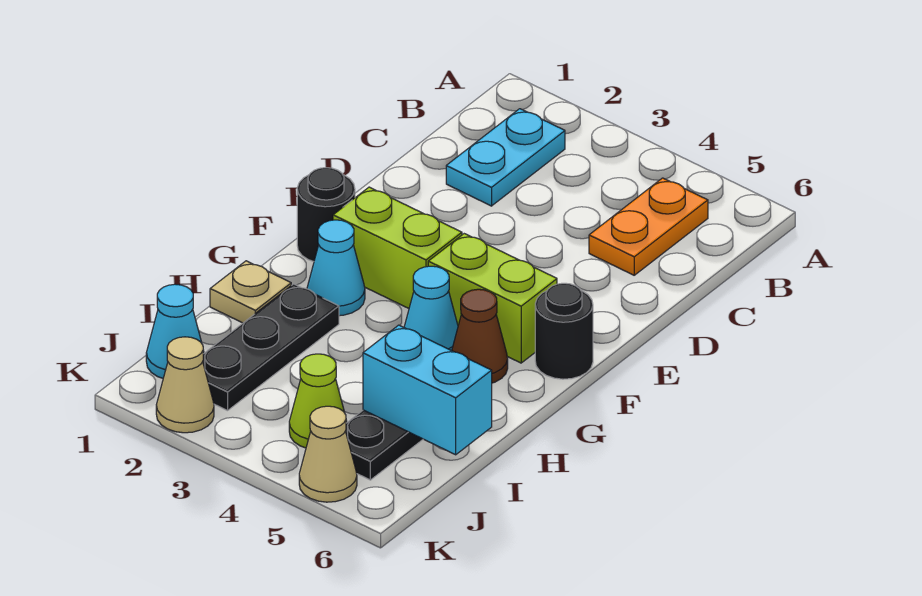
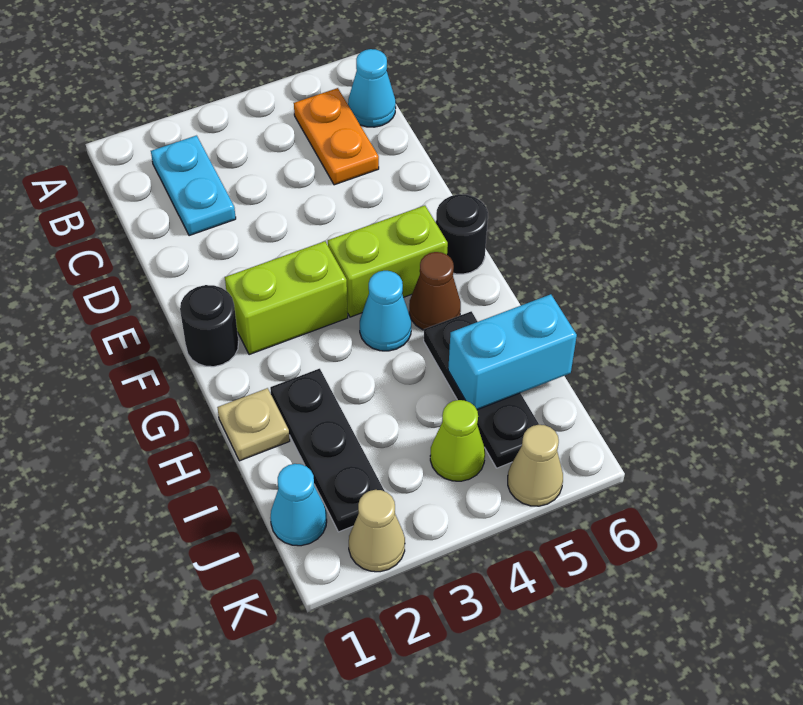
cyan cone G2 level 1 -> cyan cone B6 level 1

